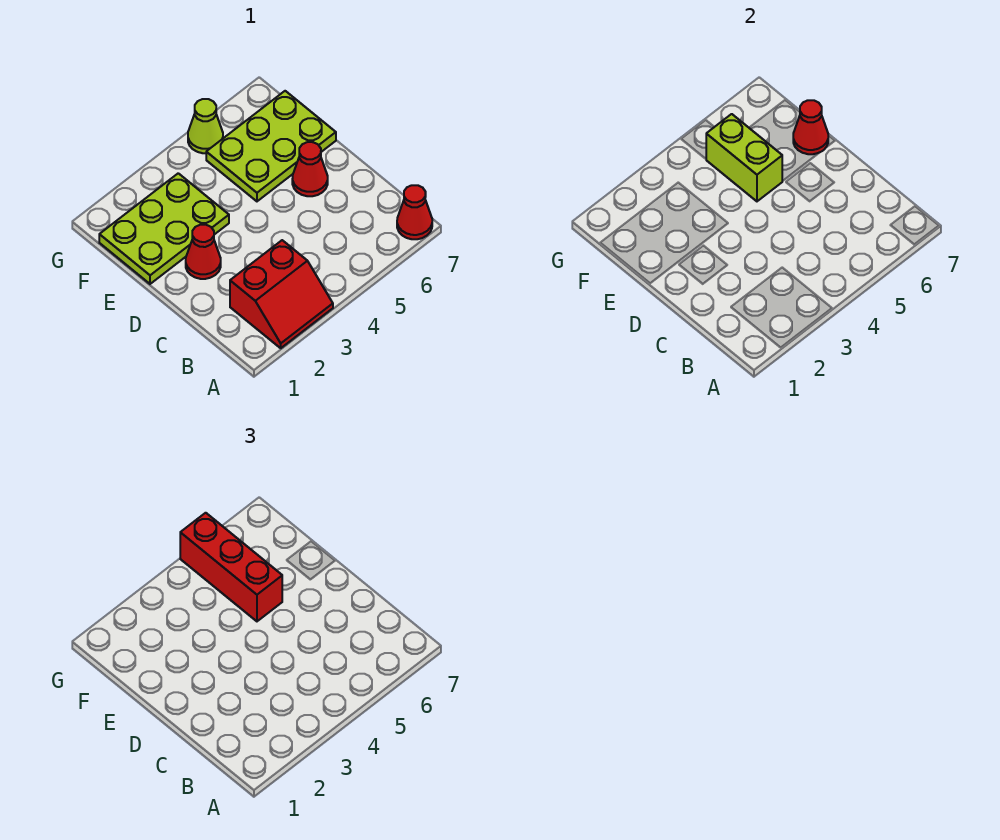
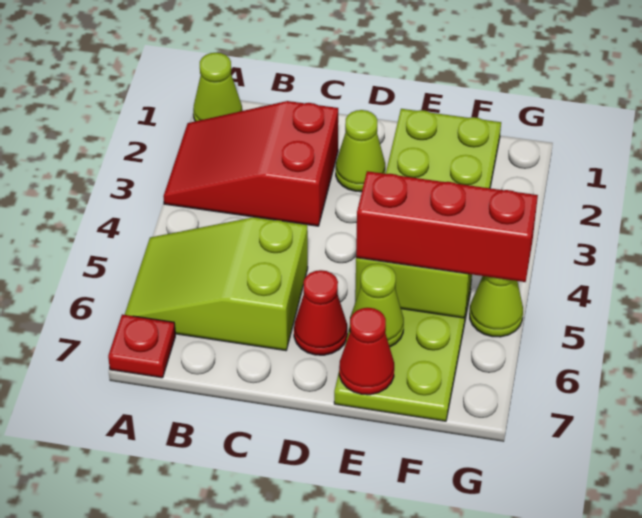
none -> lime cone A1 level 1
red slope A2:B3 level 1 top B -> red slope A2:C3 level 1 top C
none -> lime slope A5:C6 level 1 top C
red cone A7 level 1 -> red plate A7 level 1
red cone D2 level 1 -> lime cone D2 level 1
none -> lime cone E6 level 2

